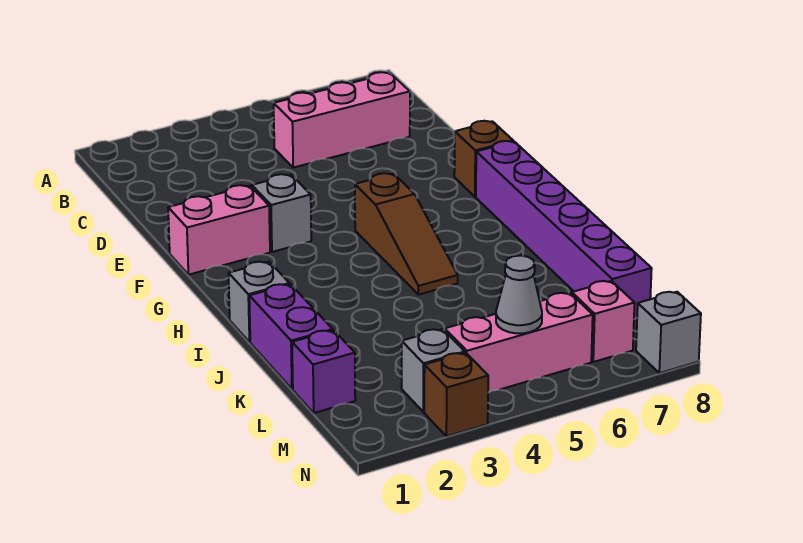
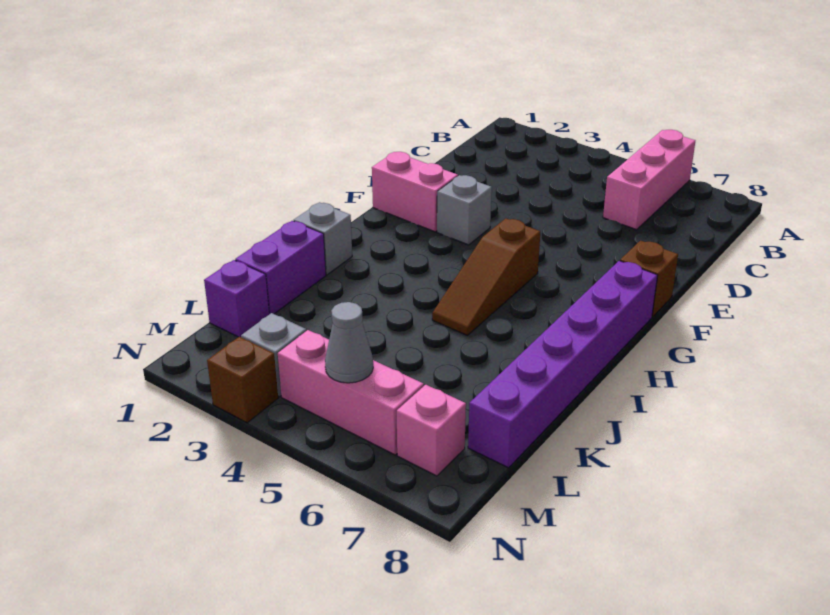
pink brick C5:C7 level 1 -> pink brick A6:C6 level 1
grey brick N8 level 1 -> none

